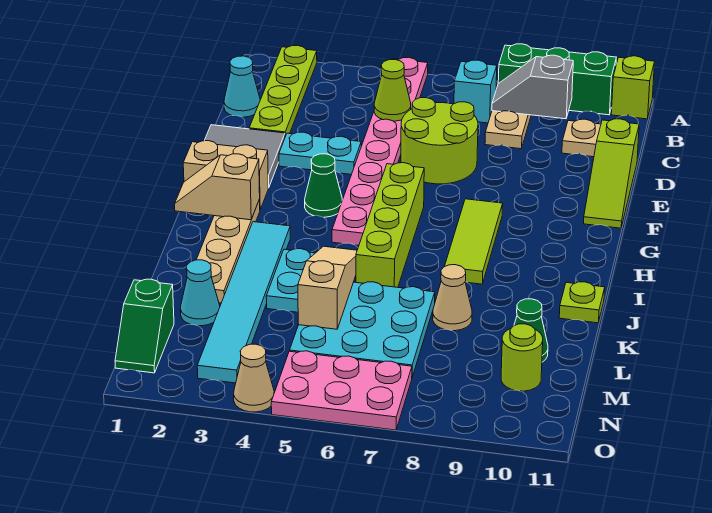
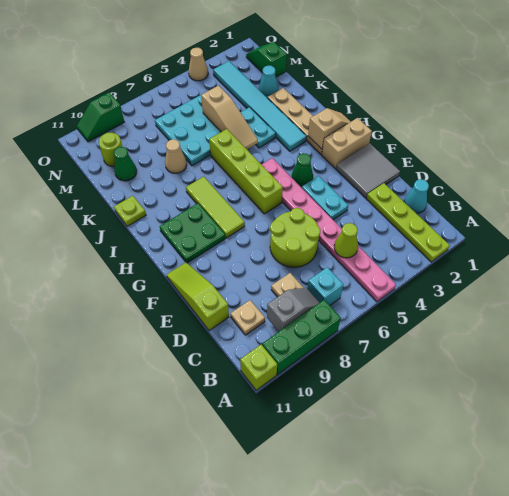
cyan plate E3:E4 level 1 -> cyan plate E4:F4 level 1
none -> green plate G9:H10 level 1
pink plate N5:O7 level 1 -> none
none -> green slope O9:O10 level 1 top 9

